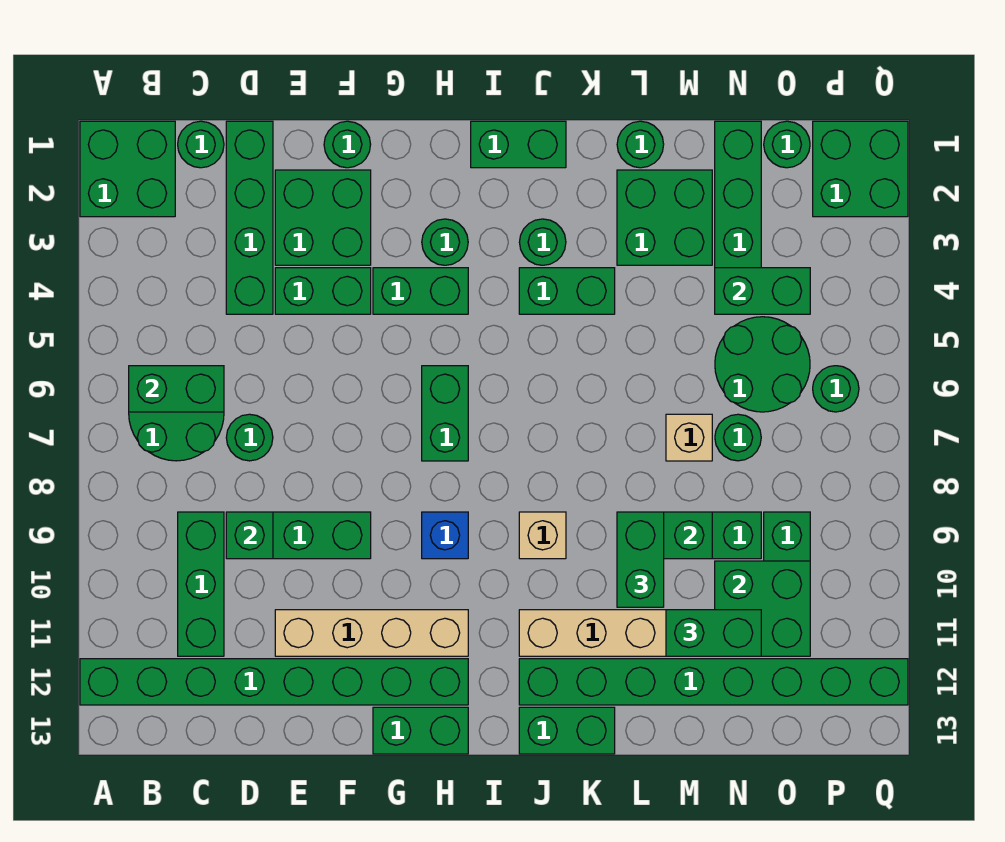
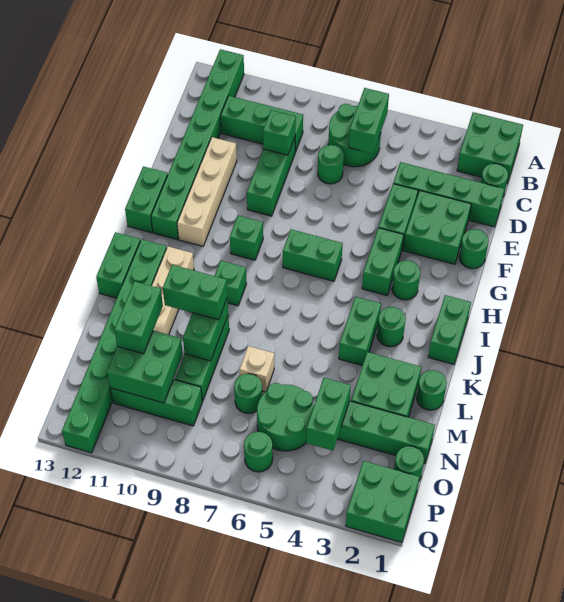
blue brick H9 level 1 -> green brick H9 level 1
tan brick J9 level 1 -> green brick J9 level 1

